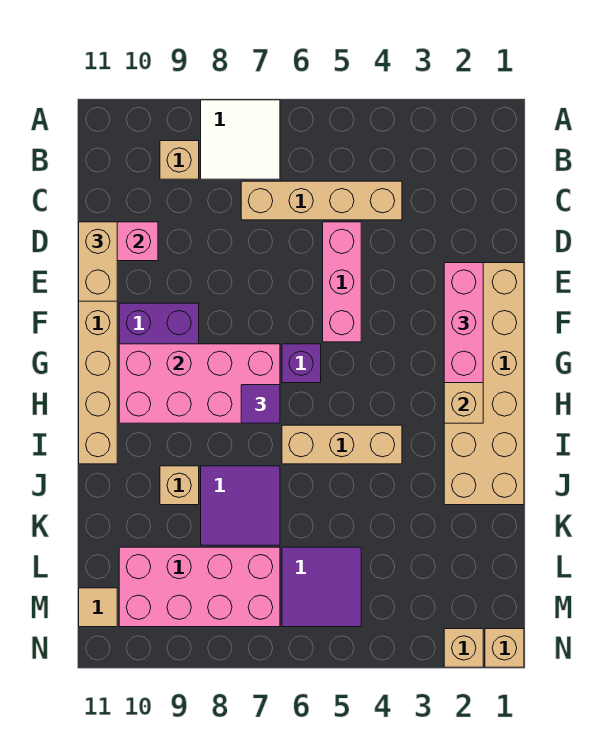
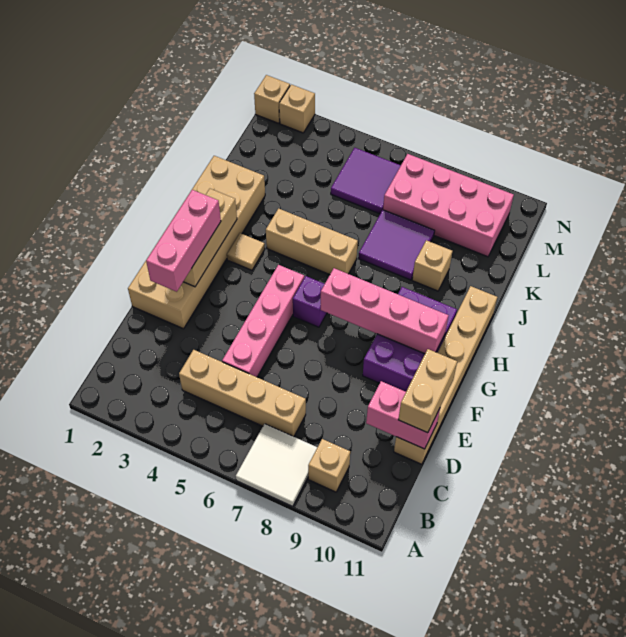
pink brick D5:F5 level 1 -> pink brick D5:G5 level 1
pink brick G7:H10 level 2 -> pink brick G7:G10 level 2
purple tile H7 level 3 -> none
tan tile M11 level 1 -> tan tile H3 level 1

